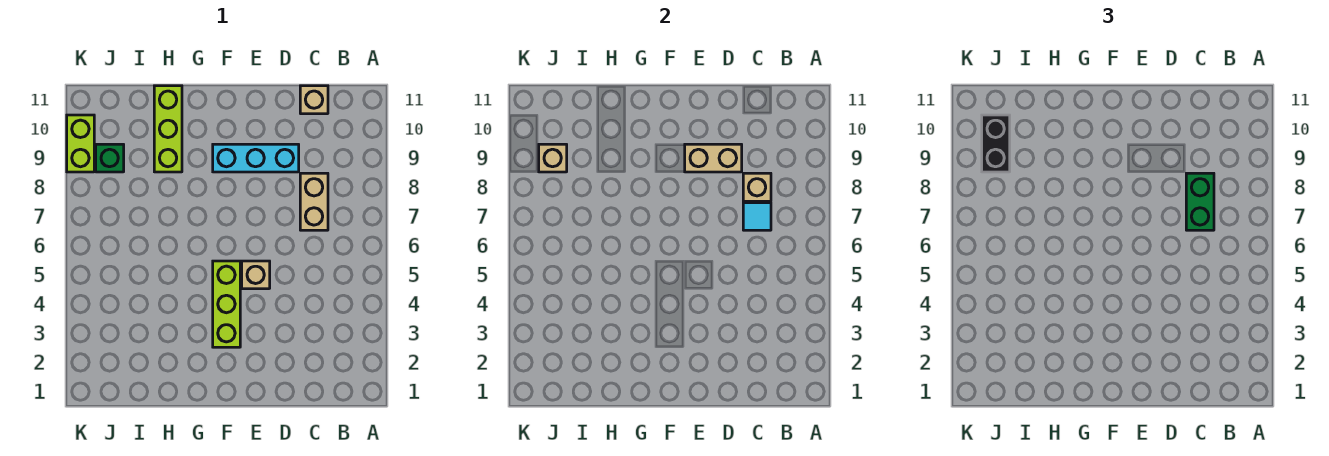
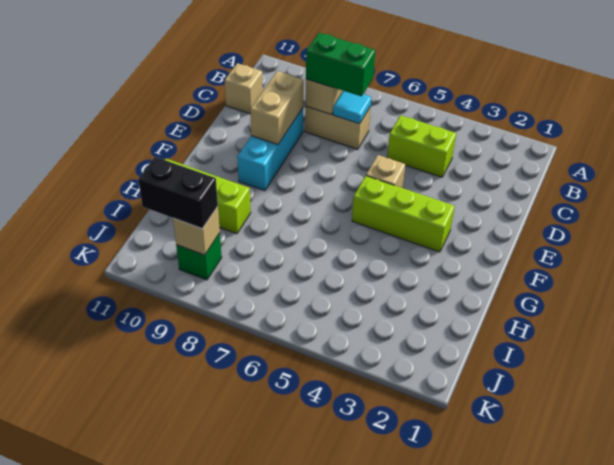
lime brick K9:K10 level 1 -> lime brick C4:C5 level 1

